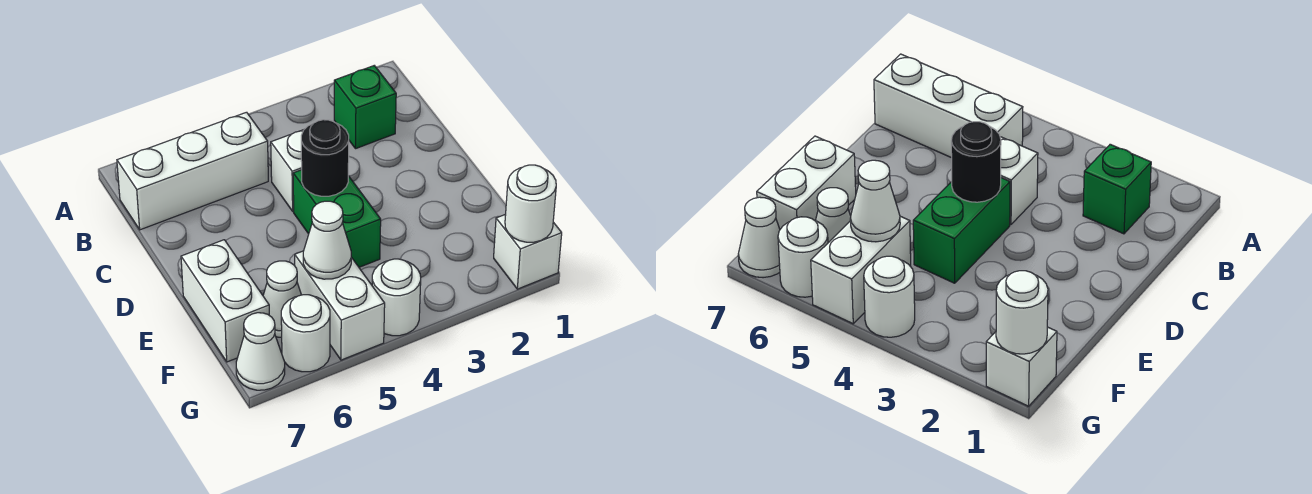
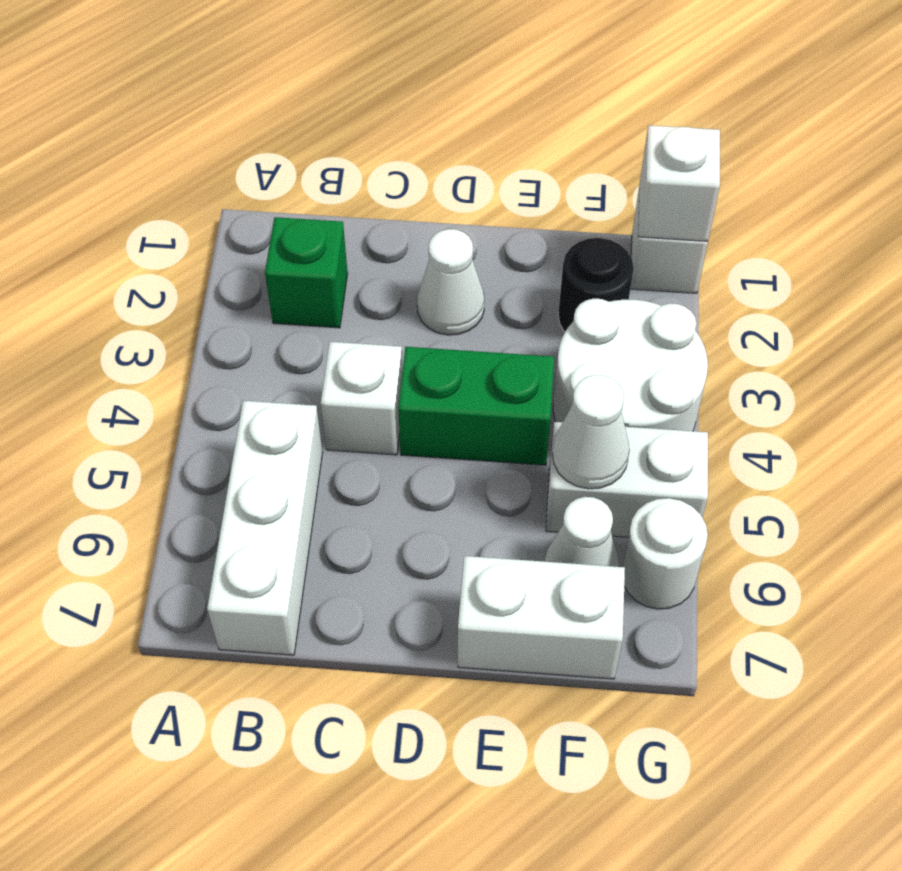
black round brick D4 level 2 -> black round brick F2 level 1
white round brick G1 level 2 -> white brick G1 level 2
white round brick G4 level 1 -> white round brick F3:G4 level 1
white cone G7 level 1 -> white cone D2 level 1

